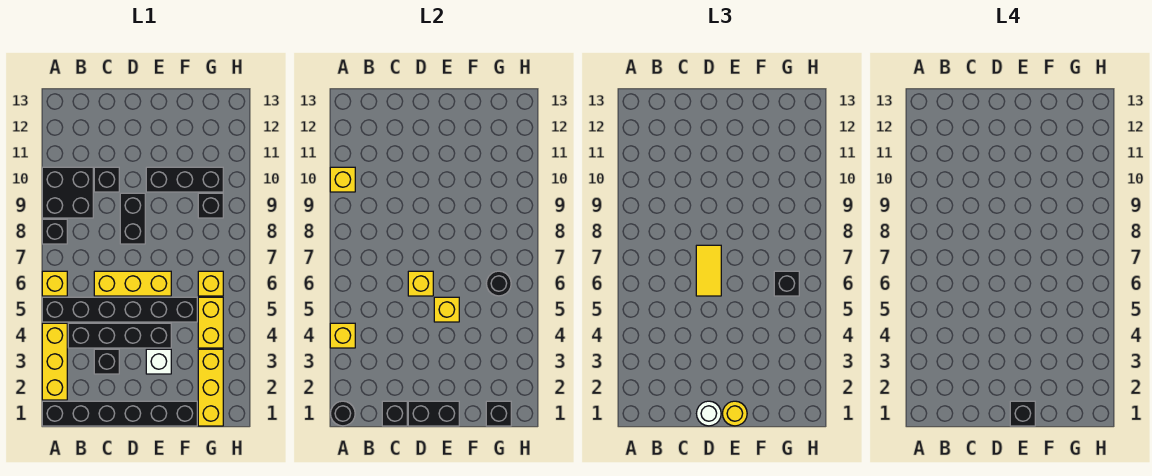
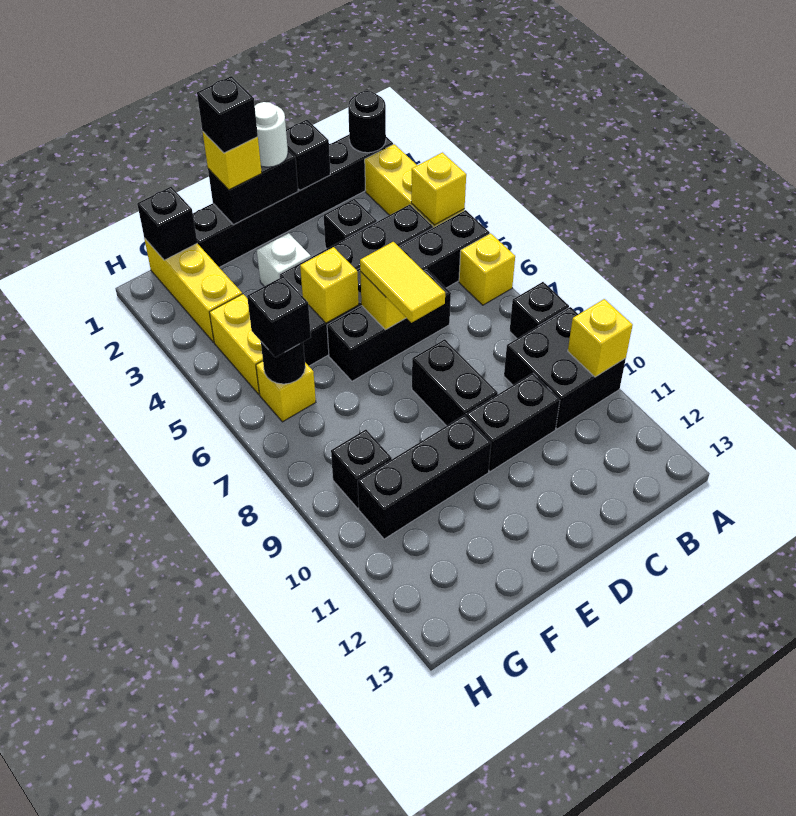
yellow brick C6:E6 level 1 -> black brick C6:E6 level 1
black brick C10 level 1 -> black brick C10:D10 level 1
yellow round brick E1 level 3 -> yellow brick E1 level 3

